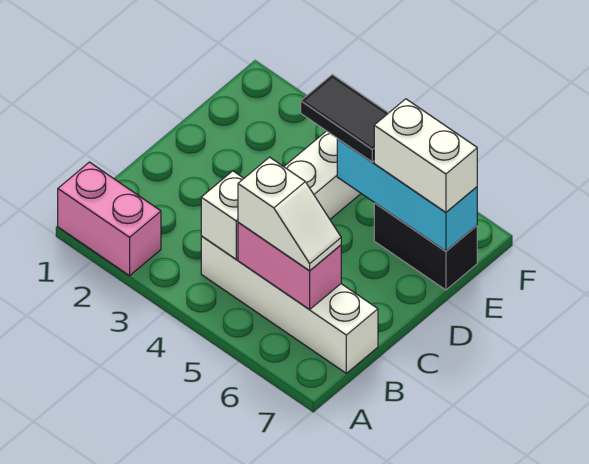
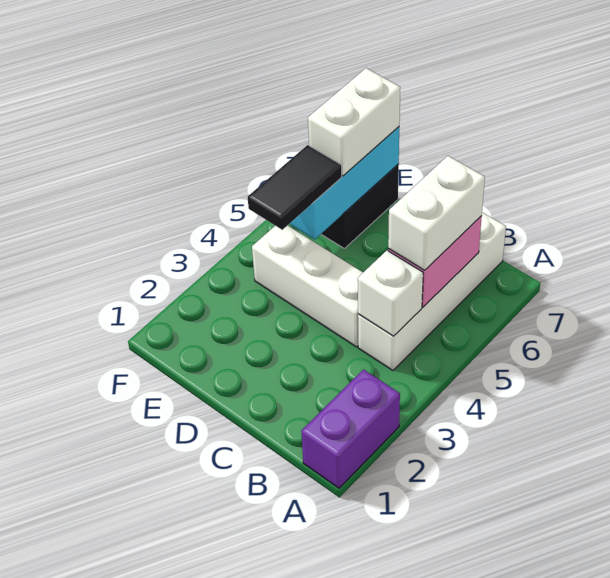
pink brick A1:A2 level 1 -> purple brick A1:A2 level 1
white slope B5:B6 level 3 top 5 -> white brick B5:B6 level 3

